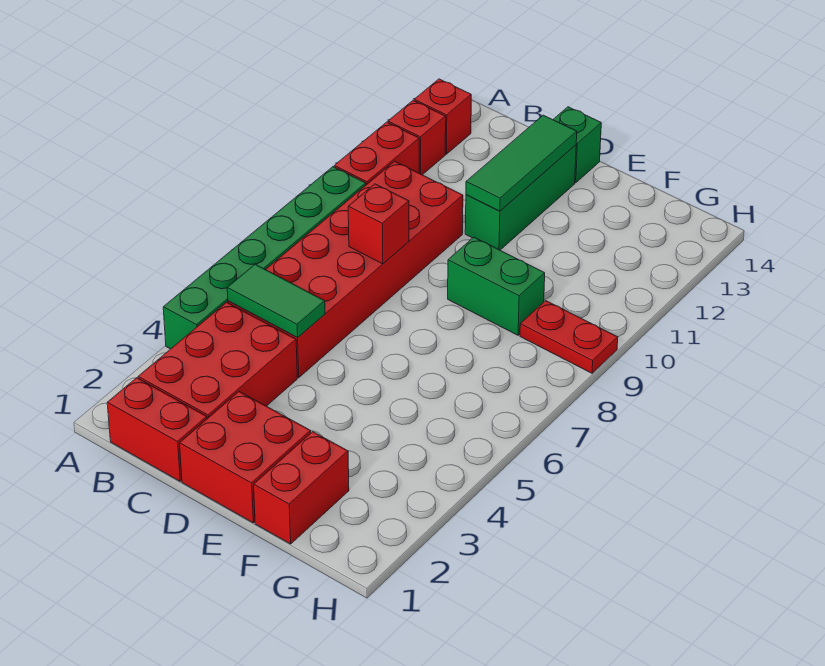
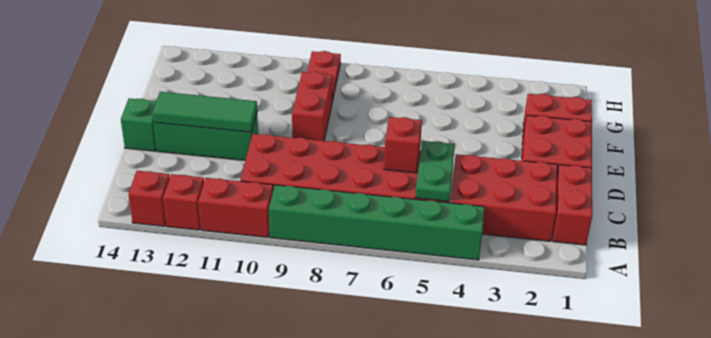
green tile B5:C5 level 2 -> green plate B5:C5 level 2
red brick C8 level 2 -> red brick C6 level 2
green brick E9:F9 level 1 -> red brick E9:F9 level 1

